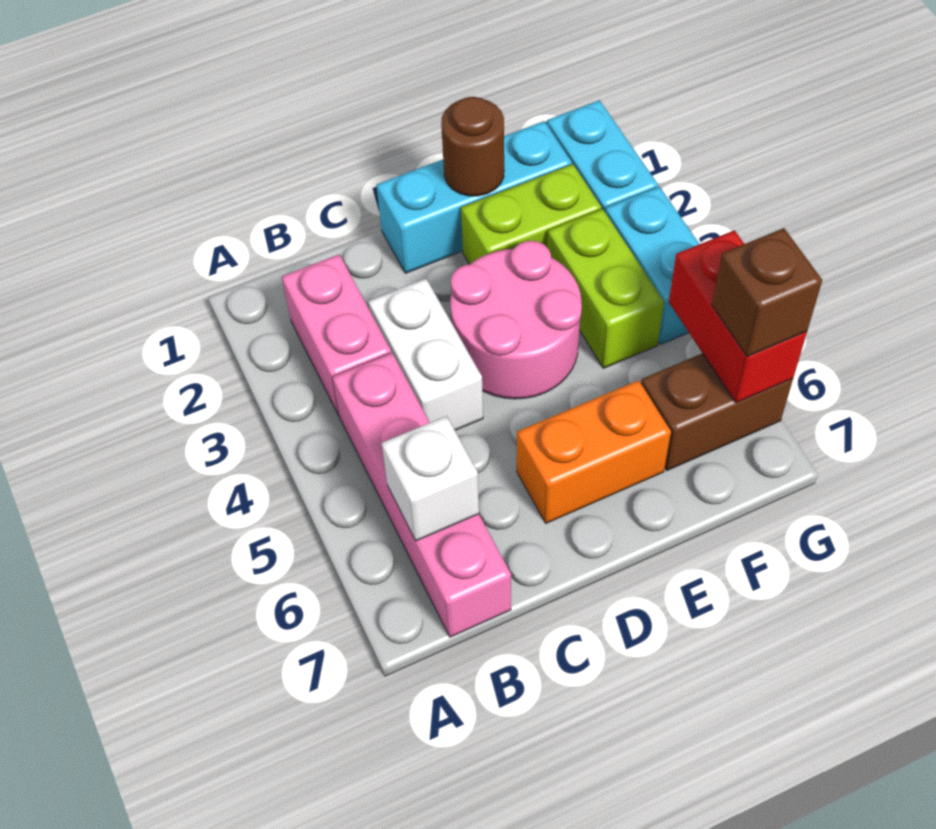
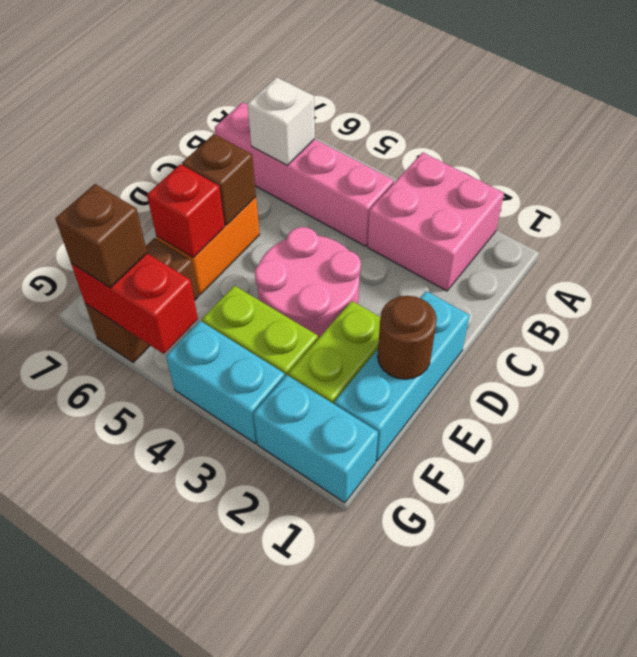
pink brick B2:B3 level 1 -> pink brick A2:B3 level 1
white brick C3:C4 level 1 -> none
none -> brown brick D6 level 2
none -> red brick E6 level 2

